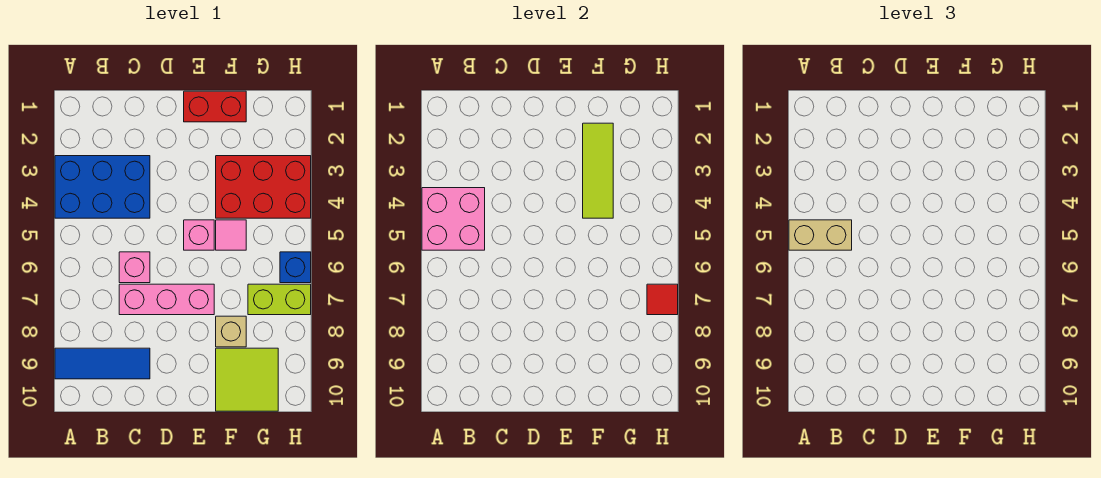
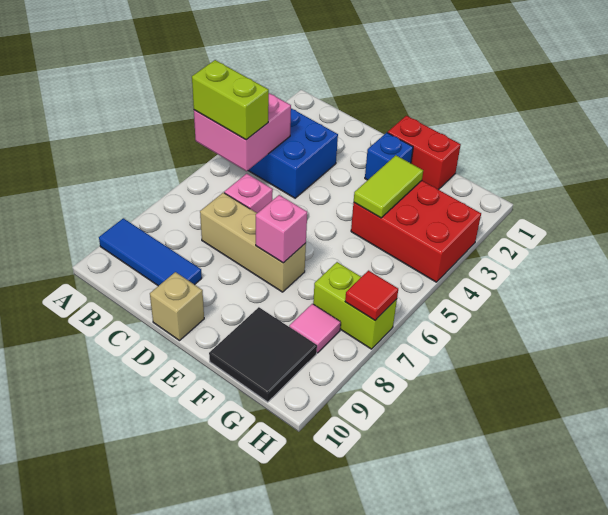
tan brick A5:B5 level 3 -> lime brick A5:B5 level 3
pink brick C7:E7 level 1 -> tan brick C7:E7 level 1
pink brick E5 level 1 -> pink brick E7 level 2
lime tile F2:F4 level 2 -> lime tile F3:F4 level 2
pink tile F5 level 1 -> pink tile G8 level 1
tan brick F8 level 1 -> tan brick D10 level 1
lime tile F9:G10 level 1 -> black tile F9:G10 level 1
blue brick H6 level 1 -> blue brick E2 level 1

